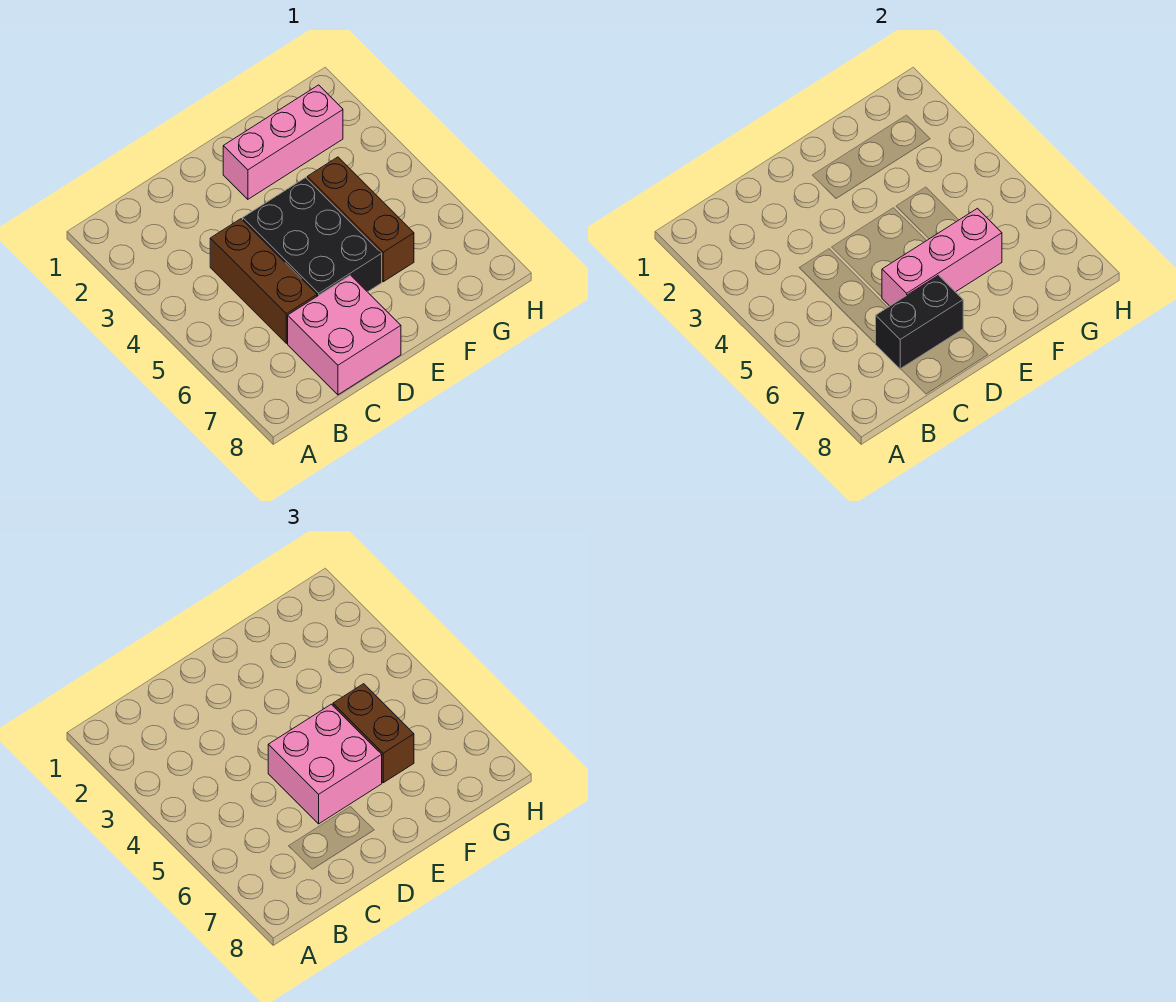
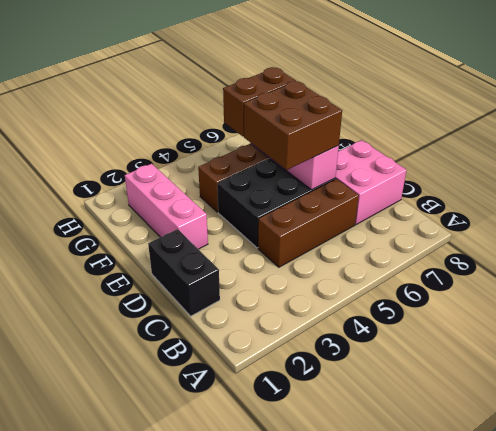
black brick C7:D7 level 2 -> black brick C1:D1 level 1
pink brick D5:E6 level 3 -> brown brick D5:E6 level 3

